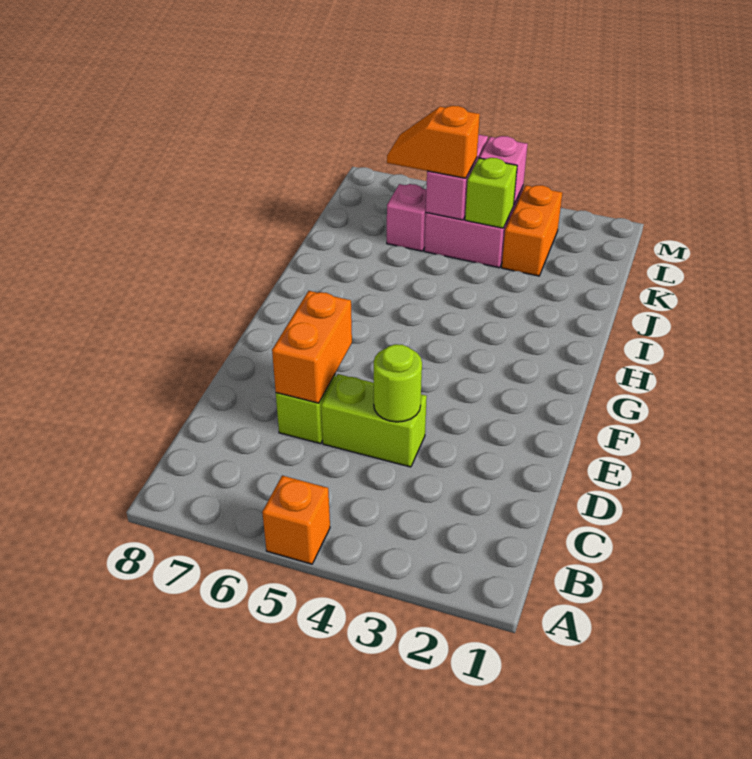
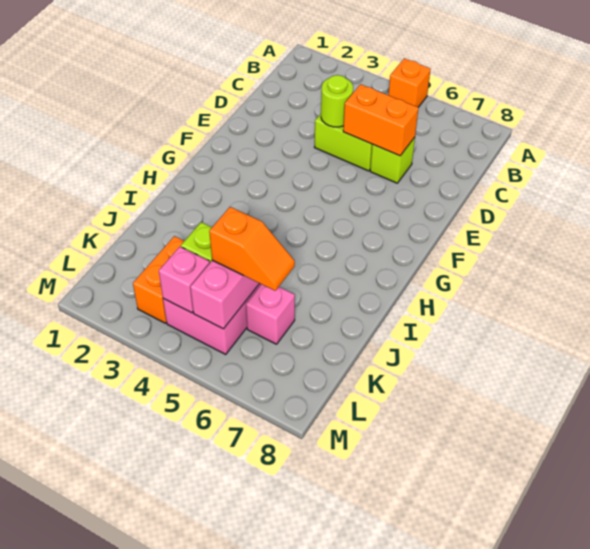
orange brick D6:E6 level 2 -> orange brick D5:D6 level 2

